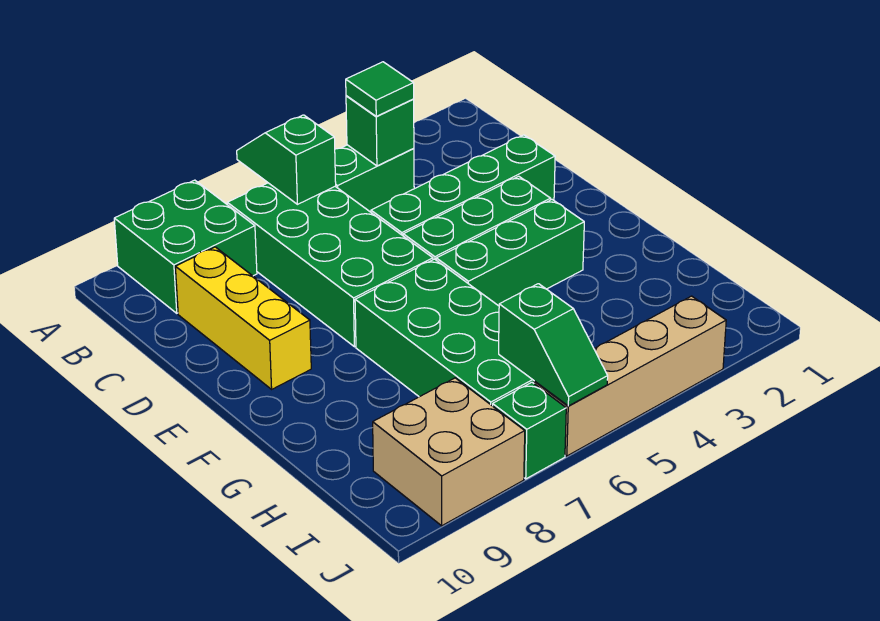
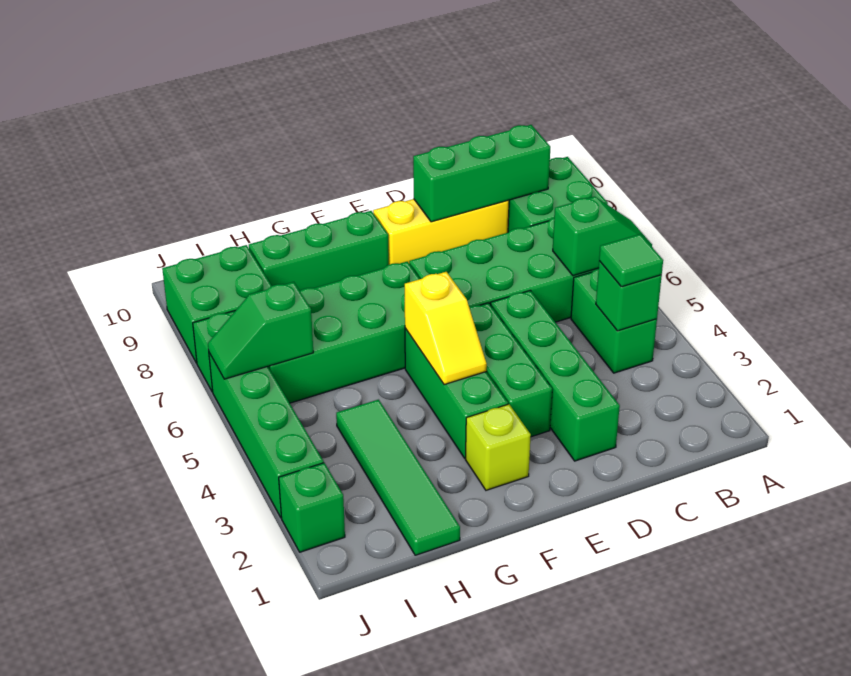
none -> green brick B9:D9 level 2
none -> lime brick F2 level 1
none -> yellow slope F4:F5 level 2 top 5
none -> green brick F9:H9 level 1
none -> green tile H1:H4 level 1
tan brick I8:J9 level 1 -> green brick I8:J9 level 1
none -> green brick J2 level 1
tan brick J3:J6 level 1 -> green brick J3:J6 level 1

